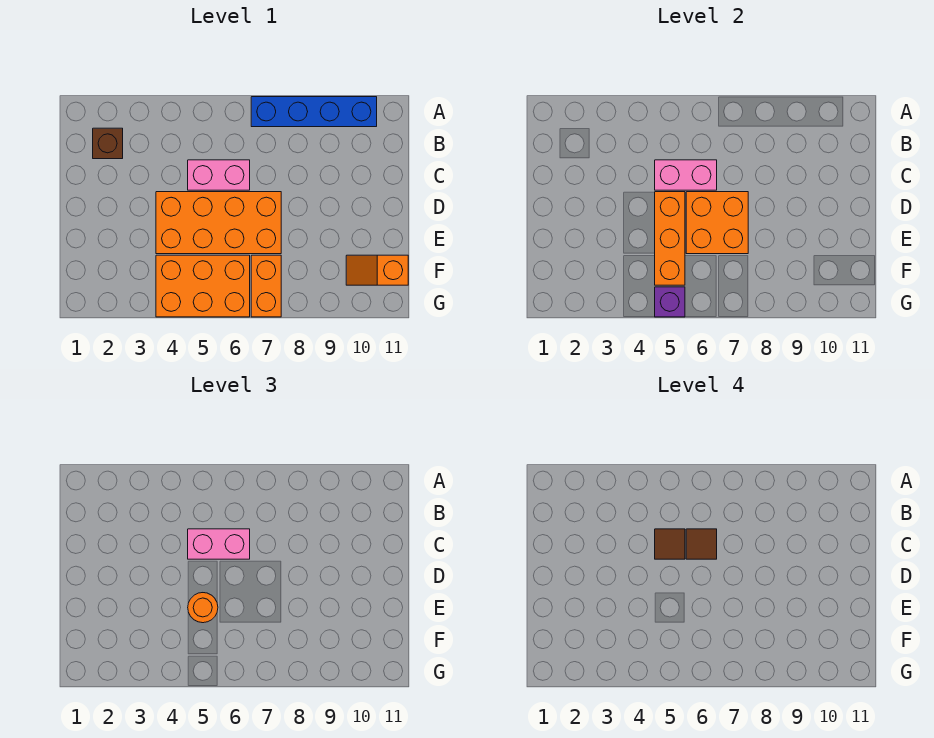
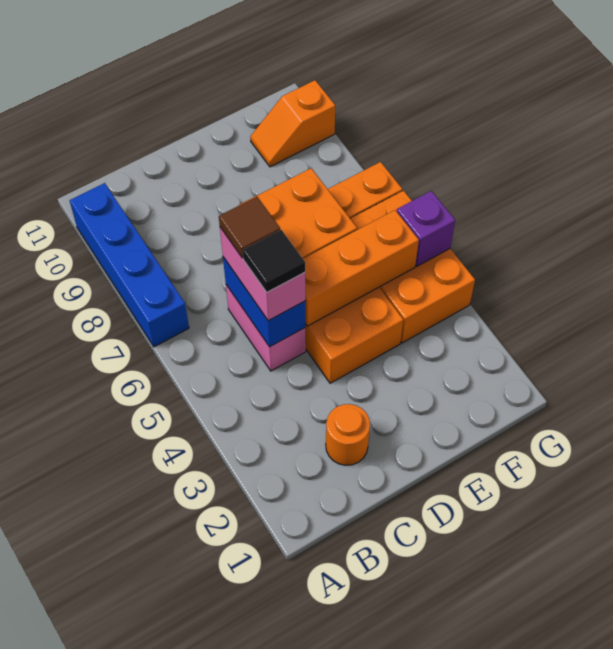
brown brick B2 level 1 -> none
pink brick C5:C6 level 2 -> blue brick C5:C6 level 2
brown tile C5 level 4 -> black tile C5 level 4
orange round brick E5 level 3 -> orange round brick C2 level 1
orange slope F10:F11 level 1 top 11 -> orange slope F10:G10 level 1 top G

